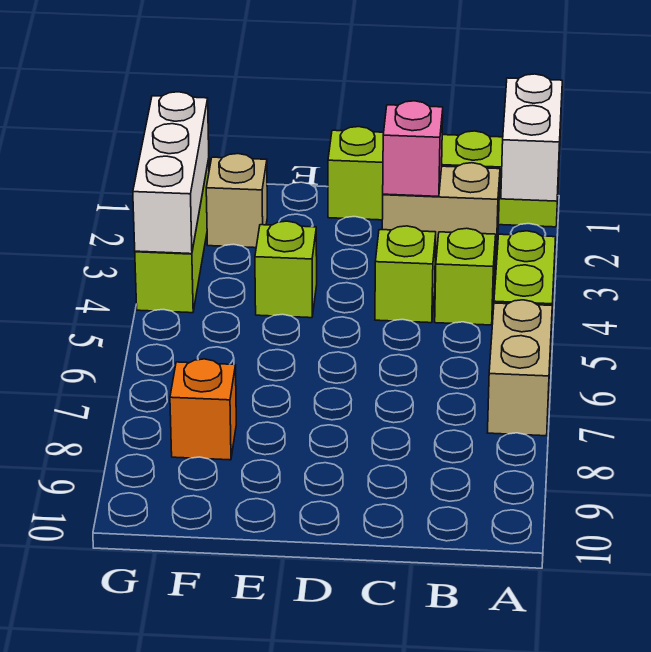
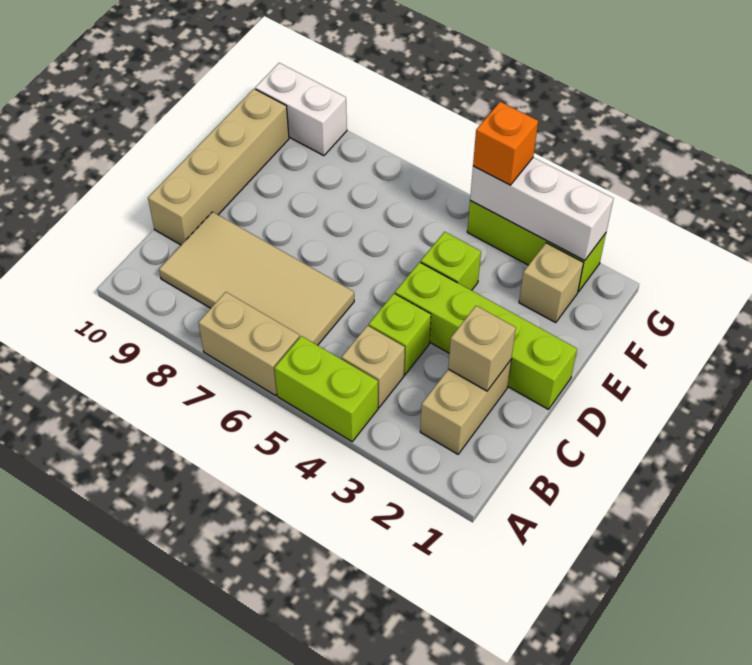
lime brick A1:D1 level 1 -> lime brick D1:D4 level 1
white brick A1:A2 level 2 -> white brick G9:G10 level 1
lime brick B4 level 1 -> tan brick B4 level 1
none -> tan tile B6:C9 level 1
pink brick C2 level 2 -> tan brick C2 level 2
none -> tan brick C10:F10 level 1
orange brick F8 level 1 -> orange brick G4 level 3

